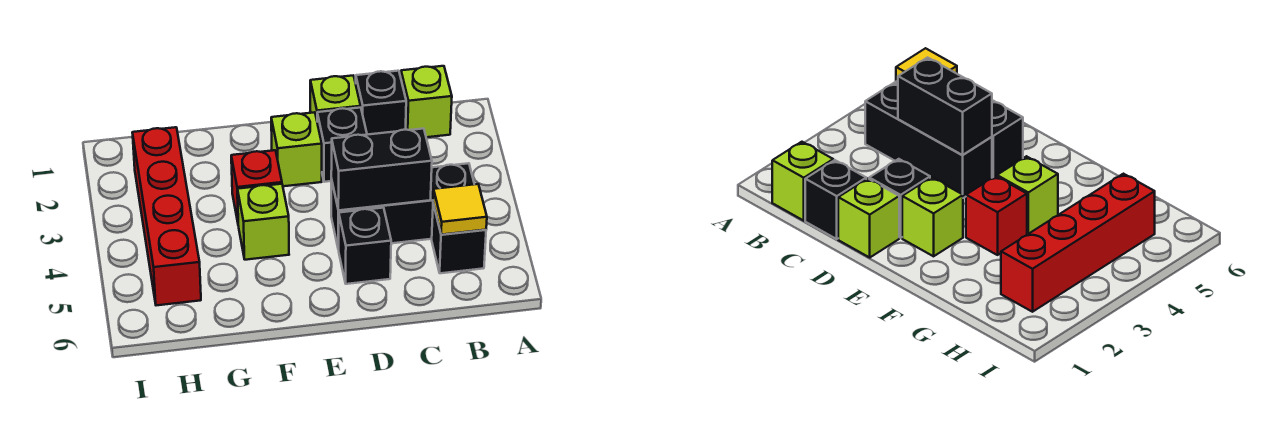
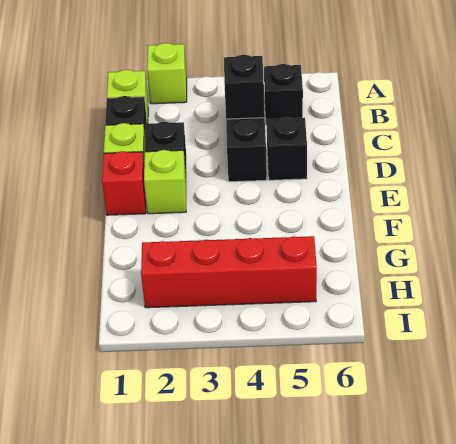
yellow tile B5 level 2 -> none
black brick C4:D4 level 2 -> black brick C4 level 2
red brick F3 level 1 -> red brick E1 level 1
lime brick F4 level 1 -> lime brick A2 level 1

